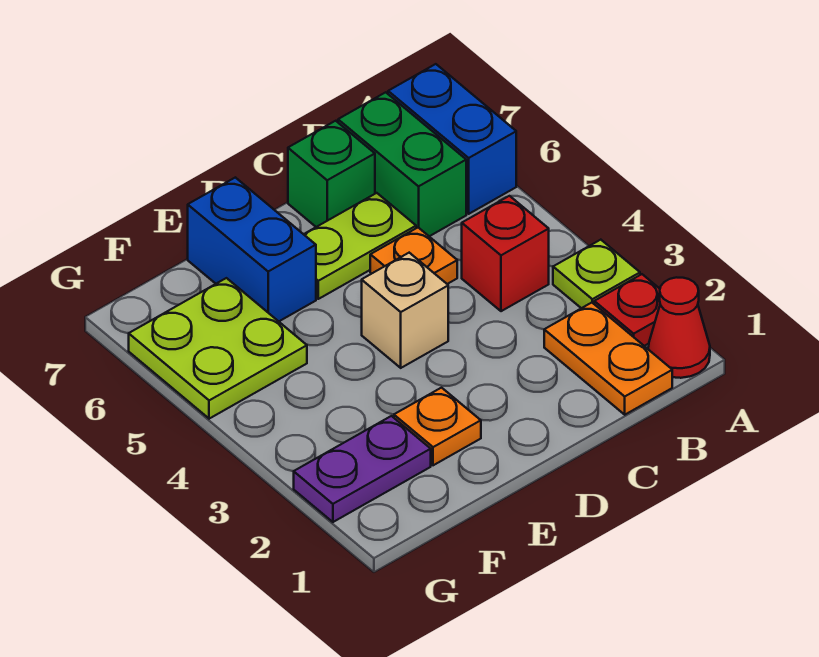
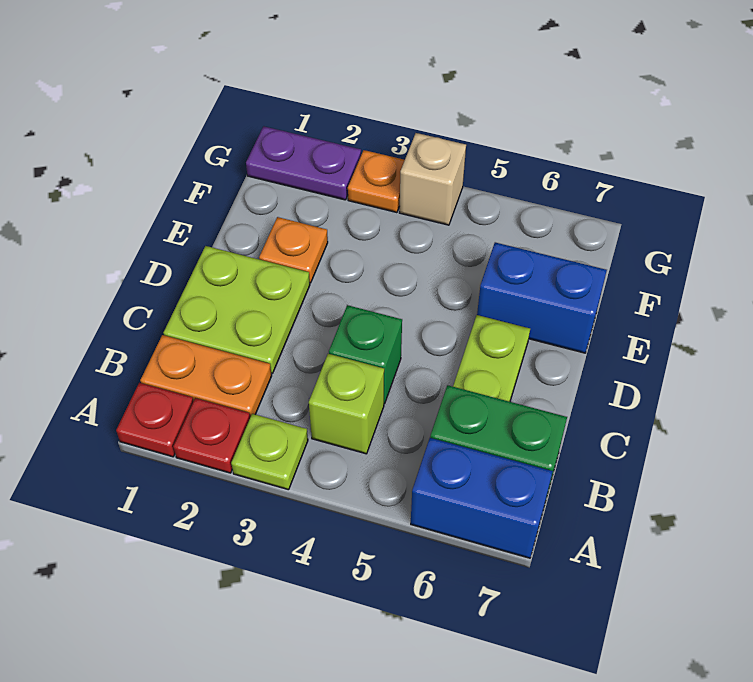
red cone A1 level 1 -> red plate A1 level 1
red brick B4 level 1 -> lime brick B4 level 1
orange plate C5 level 1 -> orange plate G3 level 1
green brick C7 level 1 -> green brick C4 level 1
tan brick D4 level 1 -> tan brick G4 level 1
purple plate F2:G2 level 1 -> purple plate G1:G2 level 1
lime plate F5:G6 level 1 -> lime plate C1:D2 level 1

